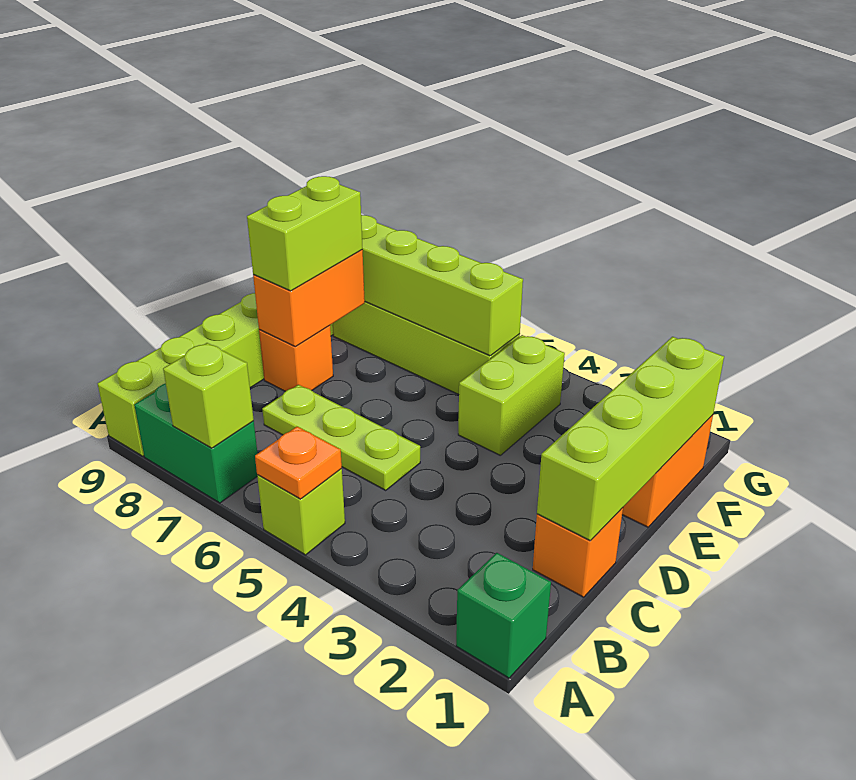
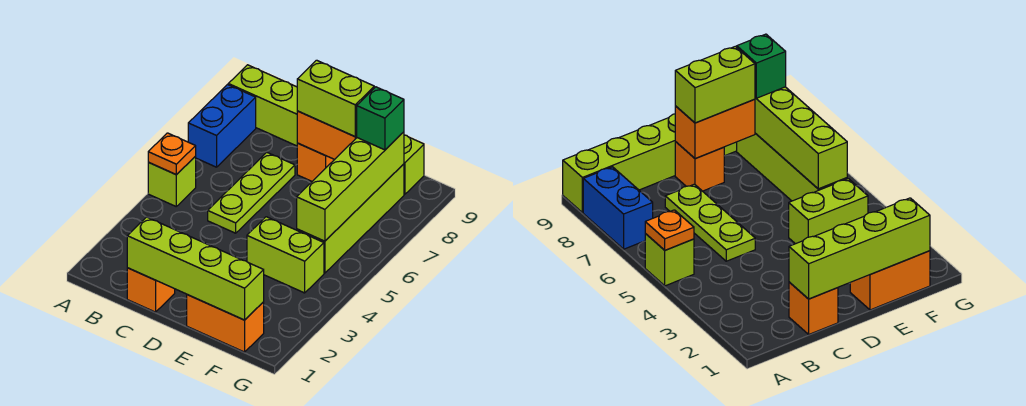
green brick A1 level 1 -> green brick F8 level 3
green brick A7:A8 level 1 -> blue brick A7:A8 level 1
lime brick A7 level 2 -> none

